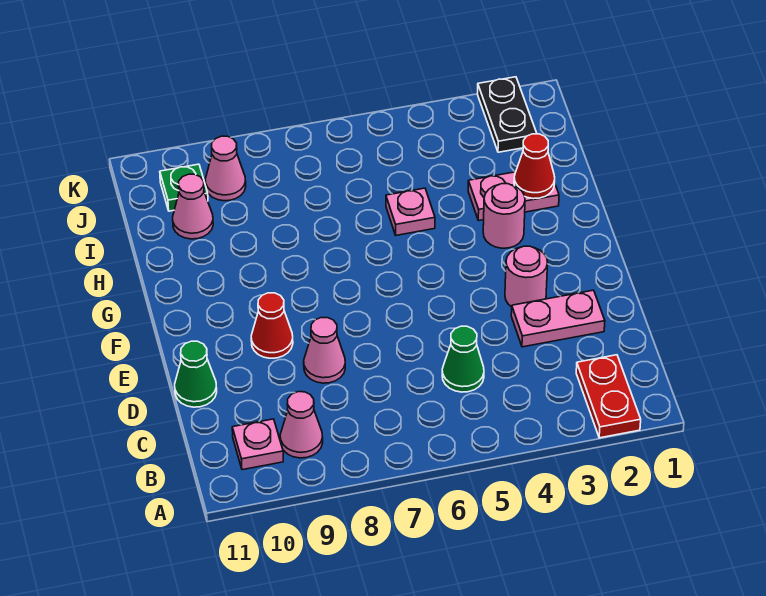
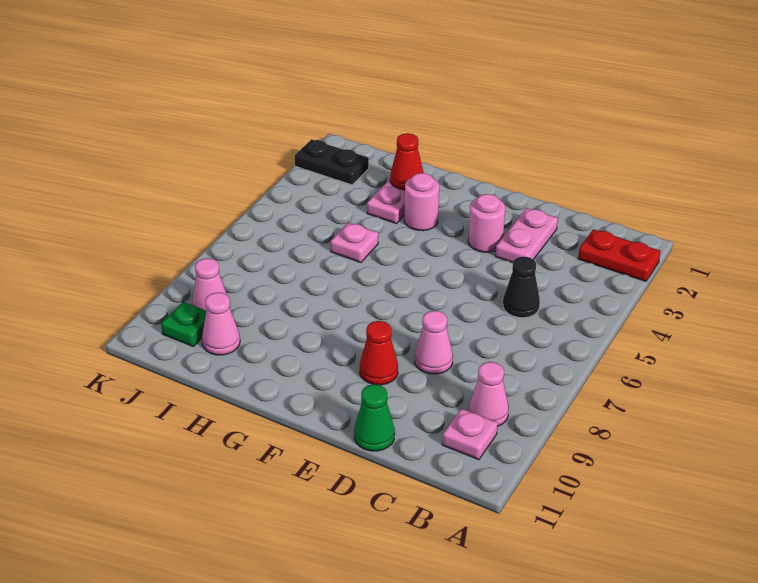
green cone C5 level 1 -> black cone C5 level 1

